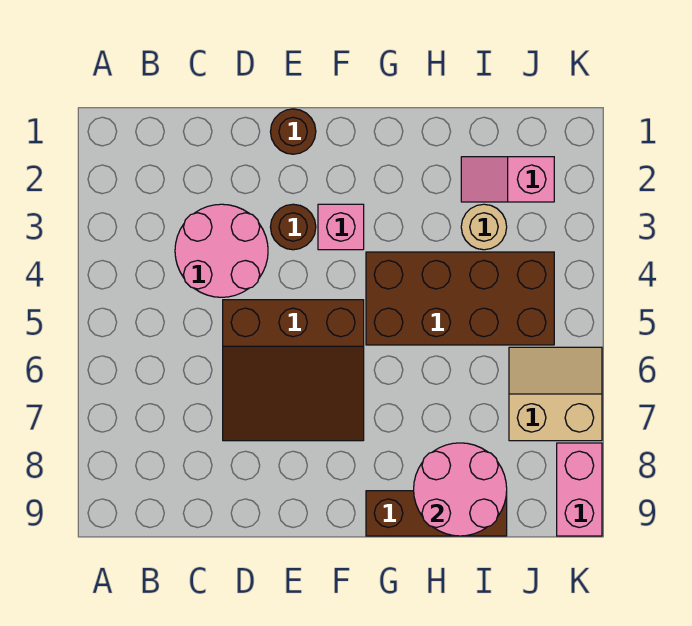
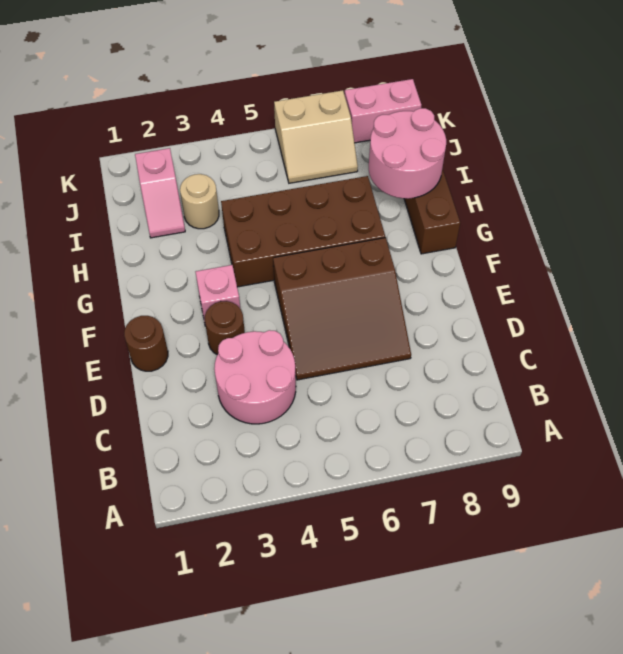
brown slope D5:F7 level 1 top 5 -> brown slope D5:F7 level 1 top F
brown brick G4:J5 level 1 -> brown brick G4:H7 level 1
tan slope J6:K7 level 1 top 7 -> tan slope J6:K7 level 1 top K

